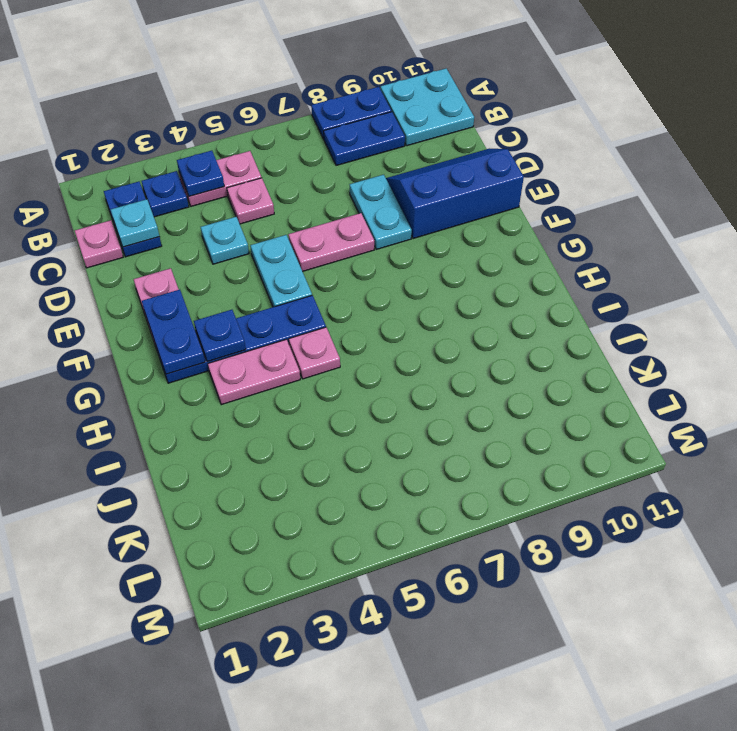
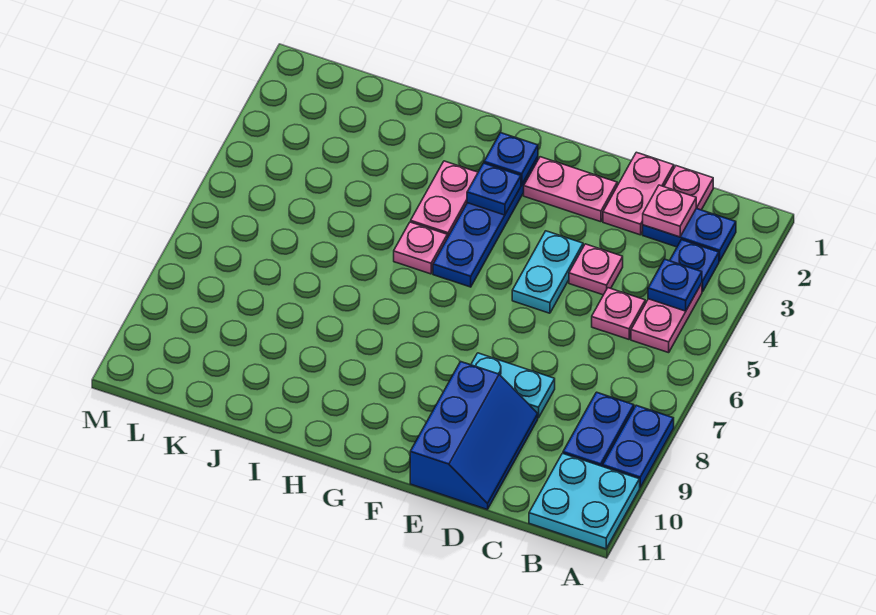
cyan plate C2 level 2 -> pink plate C2 level 2
cyan plate D4 level 1 -> pink plate D4 level 1
cyan plate E5:F5 level 1 -> cyan plate E4:E5 level 1
pink plate E6:E7 level 1 -> pink plate D1:D2 level 1
blue plate F2:G2 level 2 -> blue plate G2 level 2

